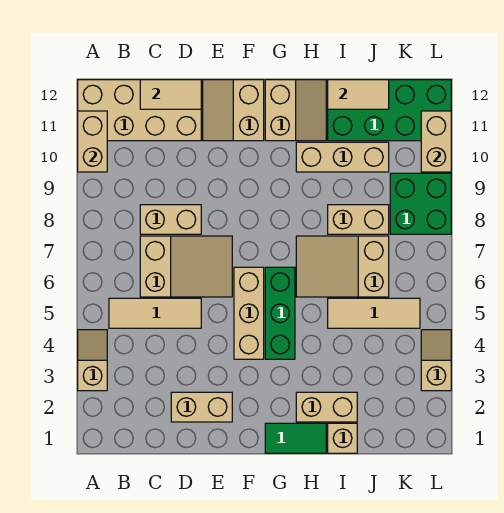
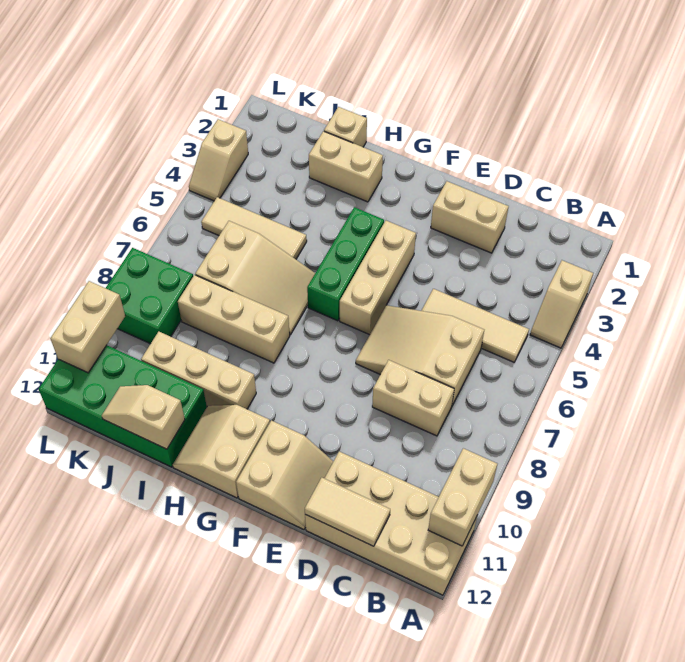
green tile G1:H1 level 1 -> none
tan brick I8:J8 level 1 -> tan brick H8:J8 level 1
tan tile I12:J12 level 2 -> tan slope I12:J12 level 2 top I

